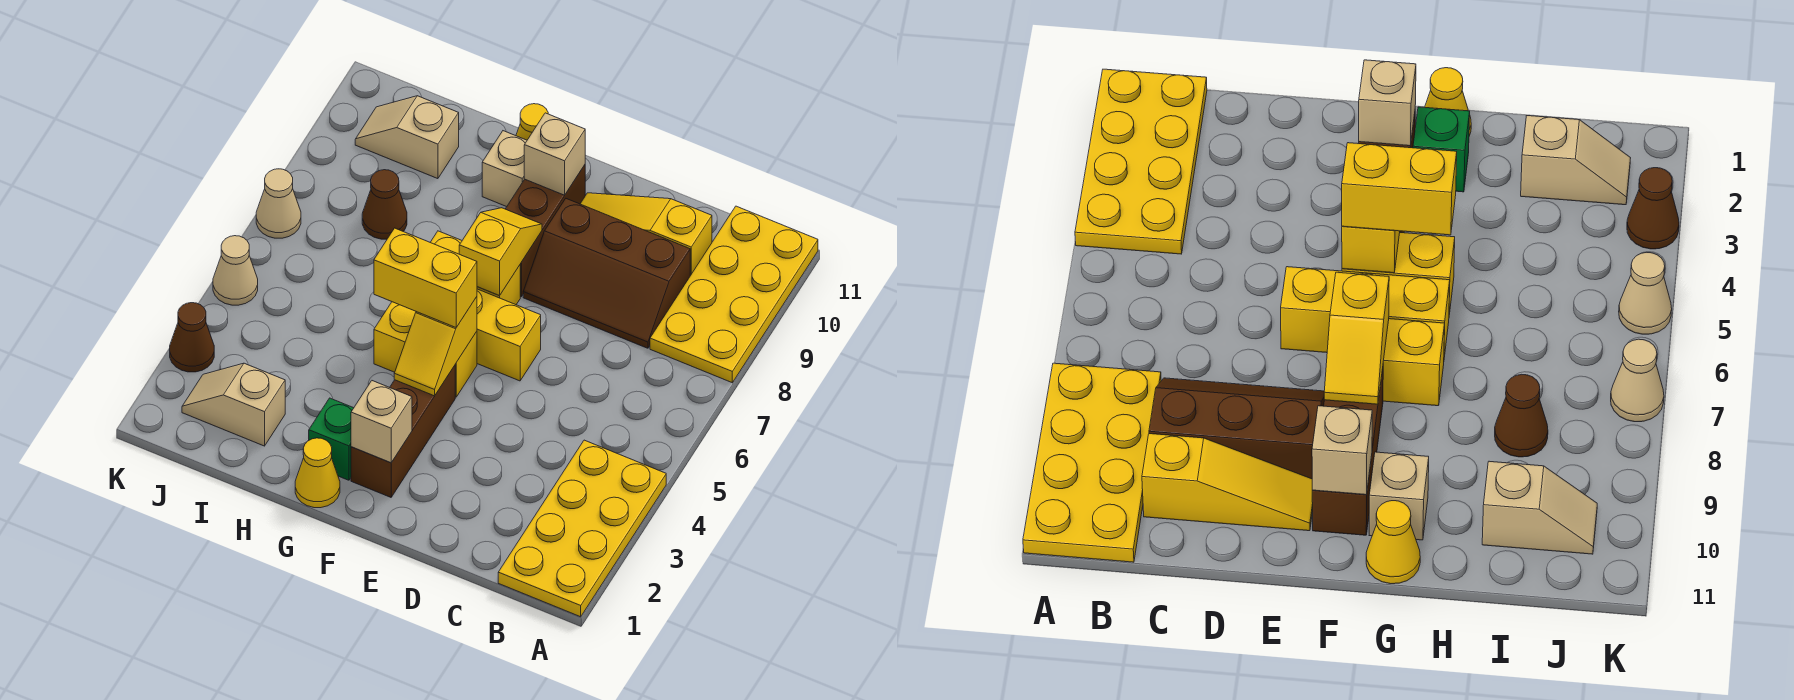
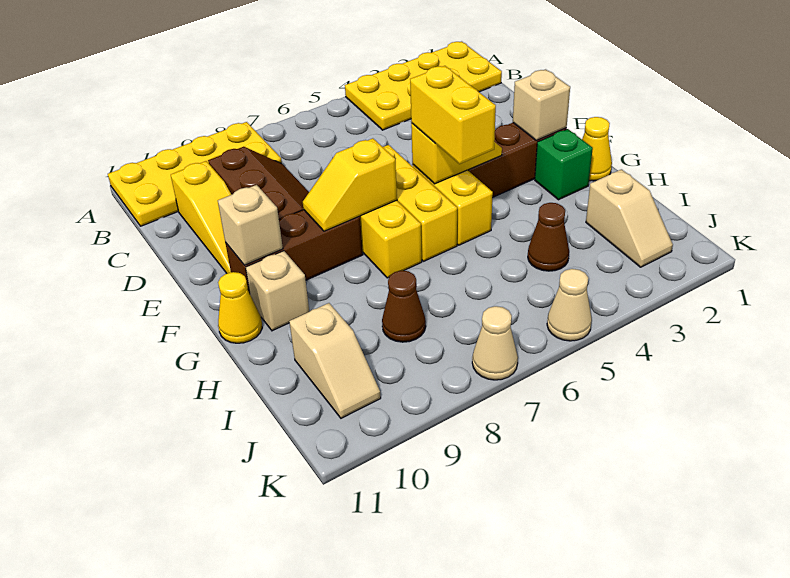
brown cone K3 level 1 -> brown cone I4 level 1

